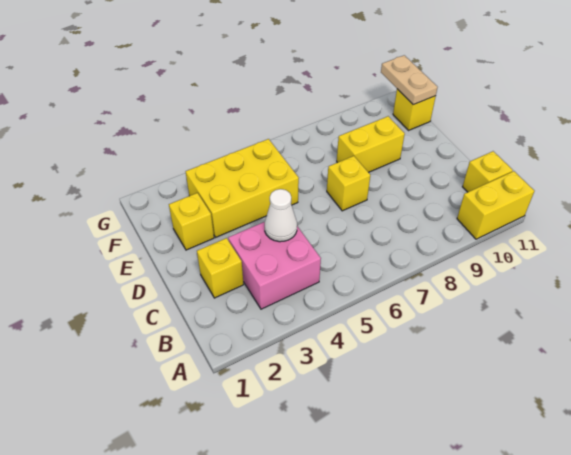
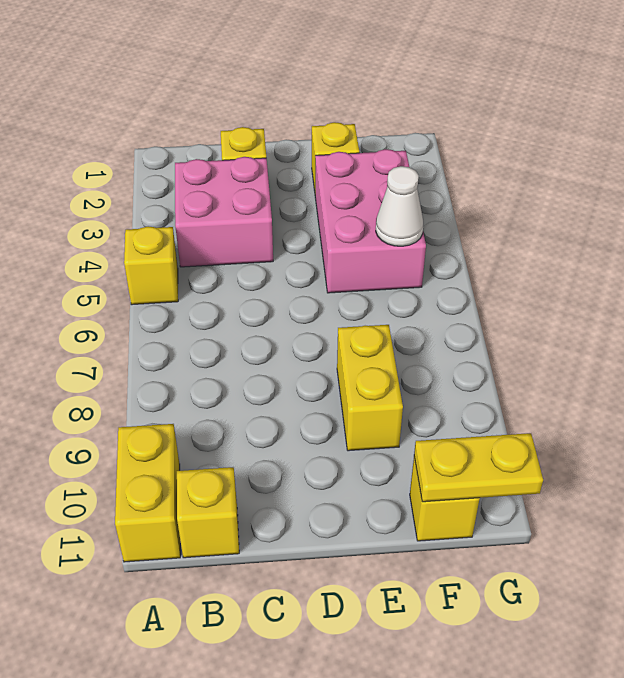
white cone C4 level 2 -> white cone F5 level 2
yellow brick D7 level 1 -> yellow brick A5 level 1
yellow brick E3:F5 level 1 -> pink brick E3:F5 level 1
tan plate F11:G11 level 2 -> yellow plate F11:G11 level 2

